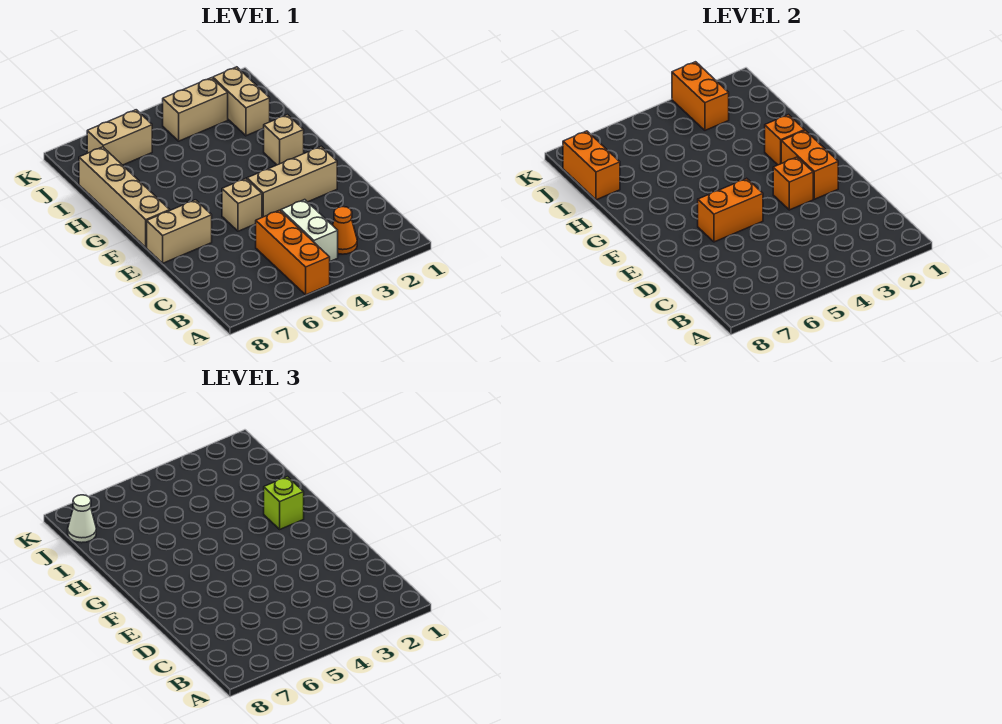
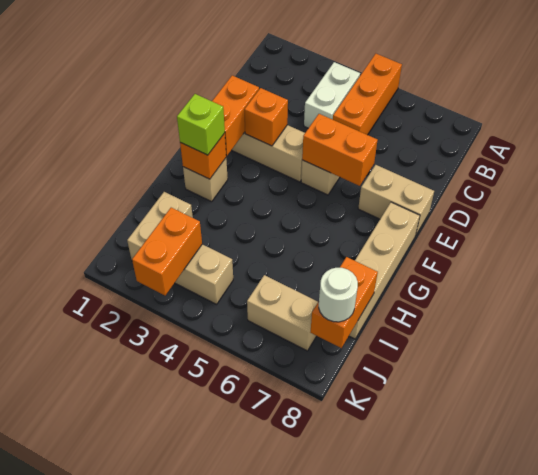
orange cone B3 level 1 -> none
white cone J8 level 3 -> white round brick J8 level 3

